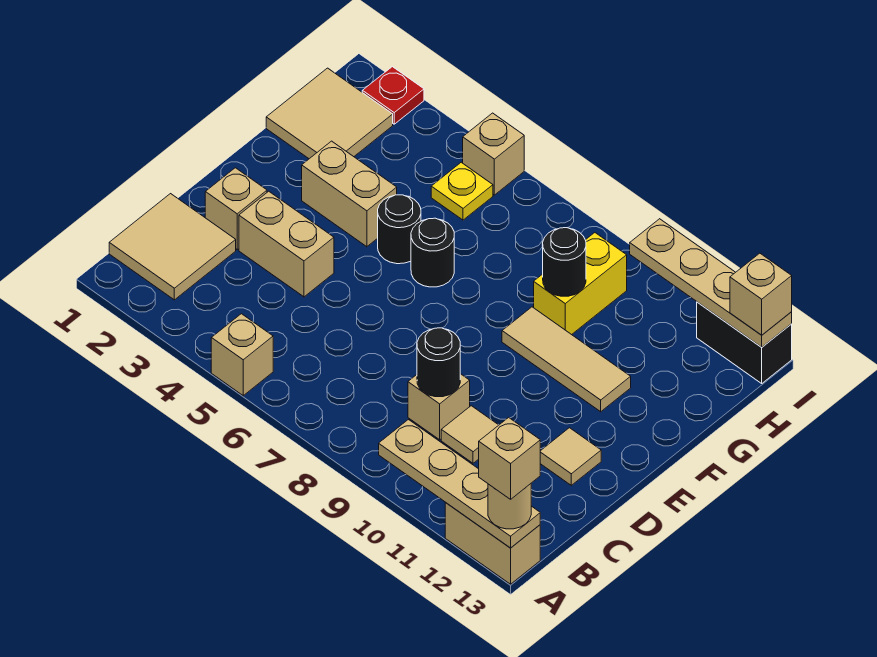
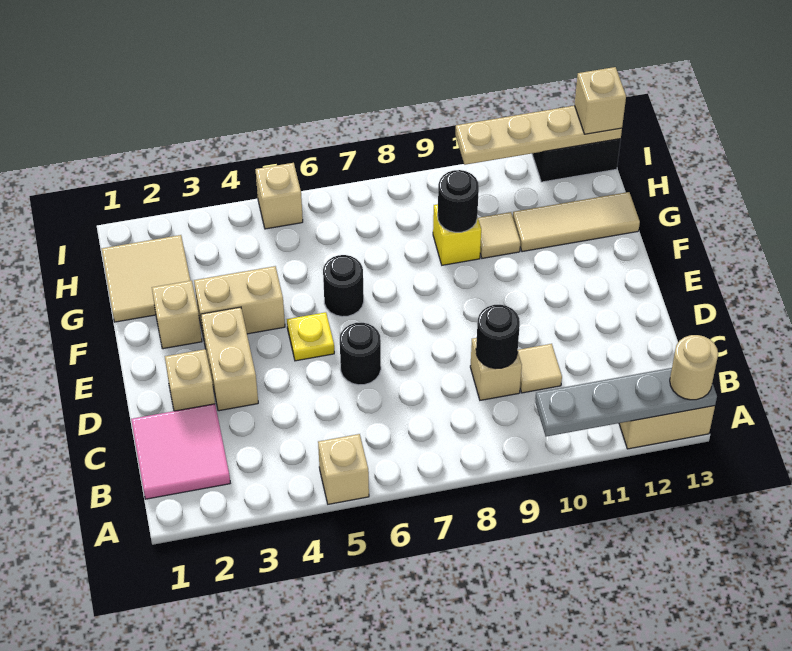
tan plate A10:A13 level 2 -> grey plate A10:A13 level 2
tan brick A13 level 4 -> tan brick F2 level 1
tan tile B1:C2 level 1 -> pink tile B1:C2 level 1
tan brick D3:D4 level 1 -> tan brick D3:E3 level 1
tan tile D12 level 1 -> tan tile G10 level 1
black round brick F5 level 1 -> black round brick D6 level 1
tan tile F9:F11 level 1 -> tan tile G11:G13 level 1
yellow brick G9:H9 level 1 -> yellow brick G9 level 1
yellow plate H5 level 1 -> yellow plate E5 level 1
red plate I2 level 1 -> none

